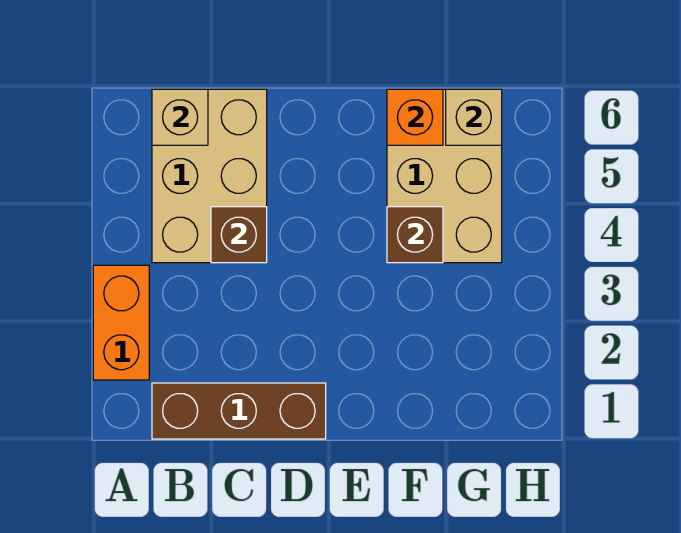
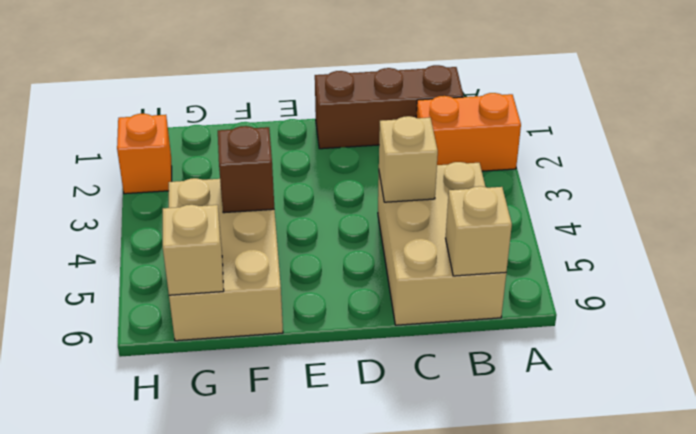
orange brick A2:A3 level 1 -> orange brick A2:B2 level 1
brown brick C4 level 2 -> tan brick C4 level 2
orange brick F6 level 2 -> orange brick H2 level 1

